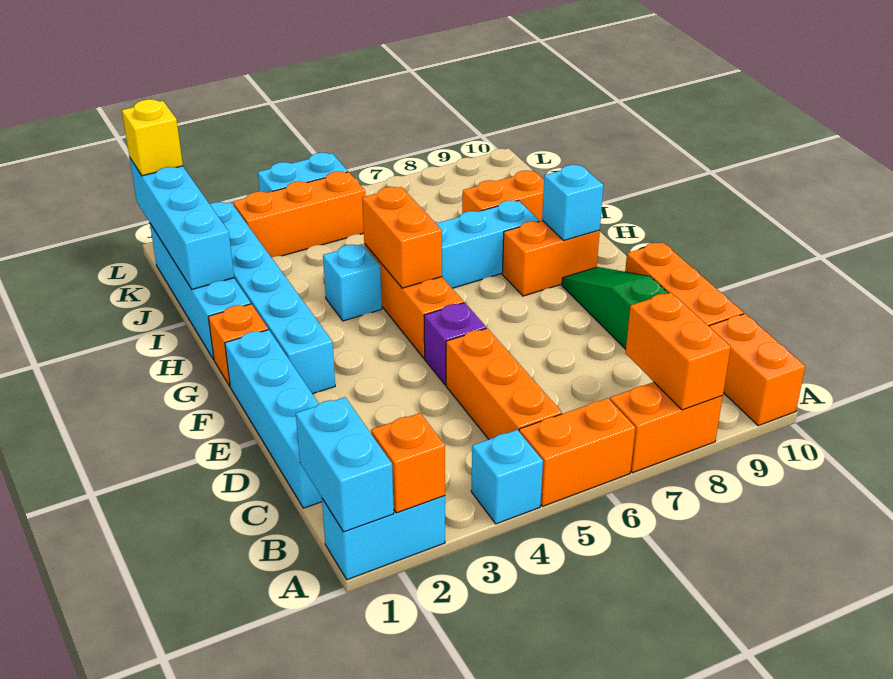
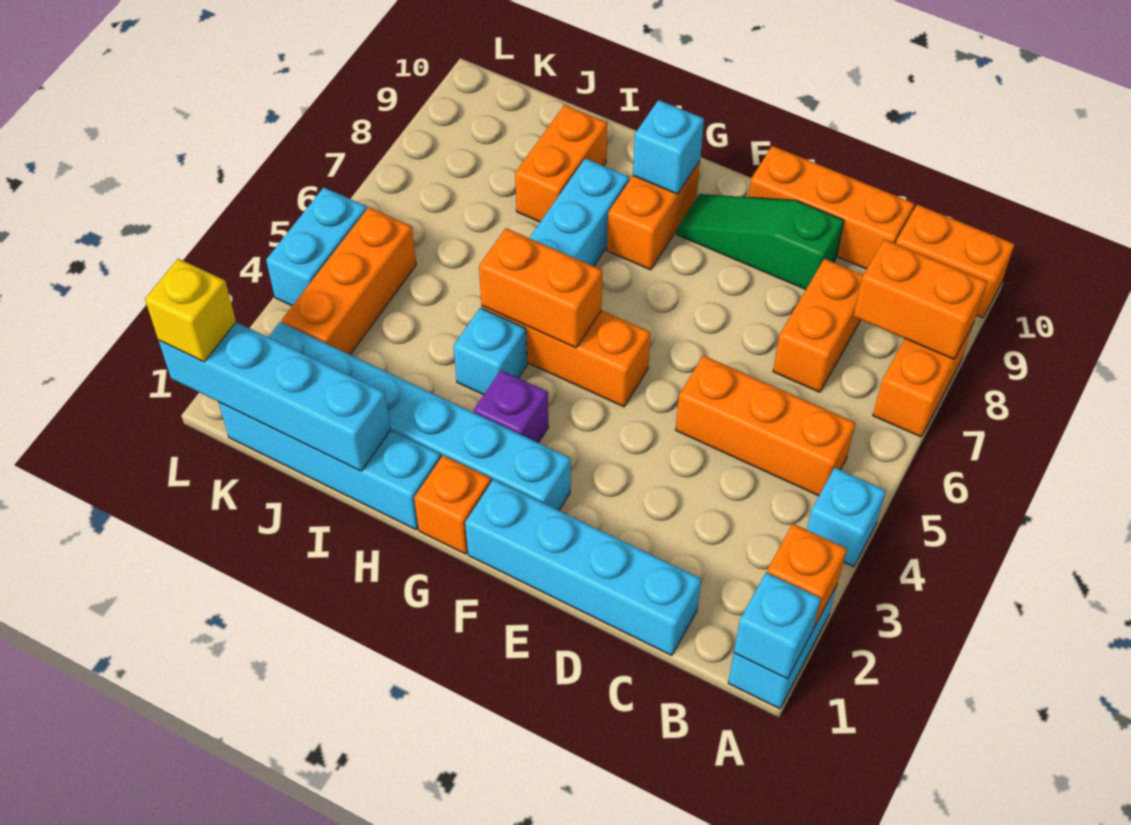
cyan brick A1:B1 level 2 -> cyan brick A1 level 2
orange brick A5:A6 level 1 -> orange brick C7:C8 level 1
purple brick E5 level 1 -> purple brick G3 level 1

